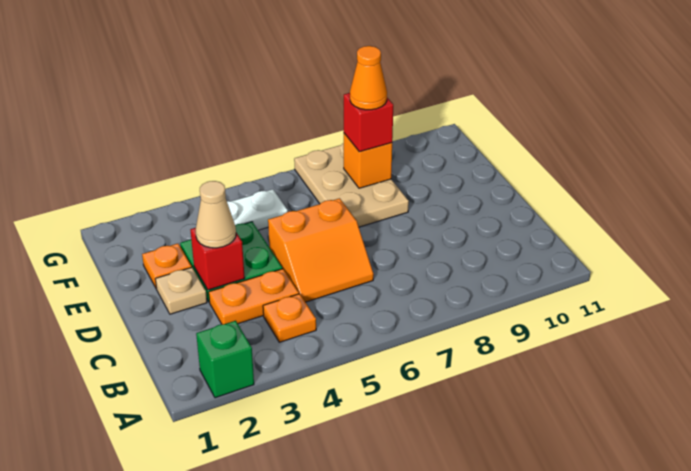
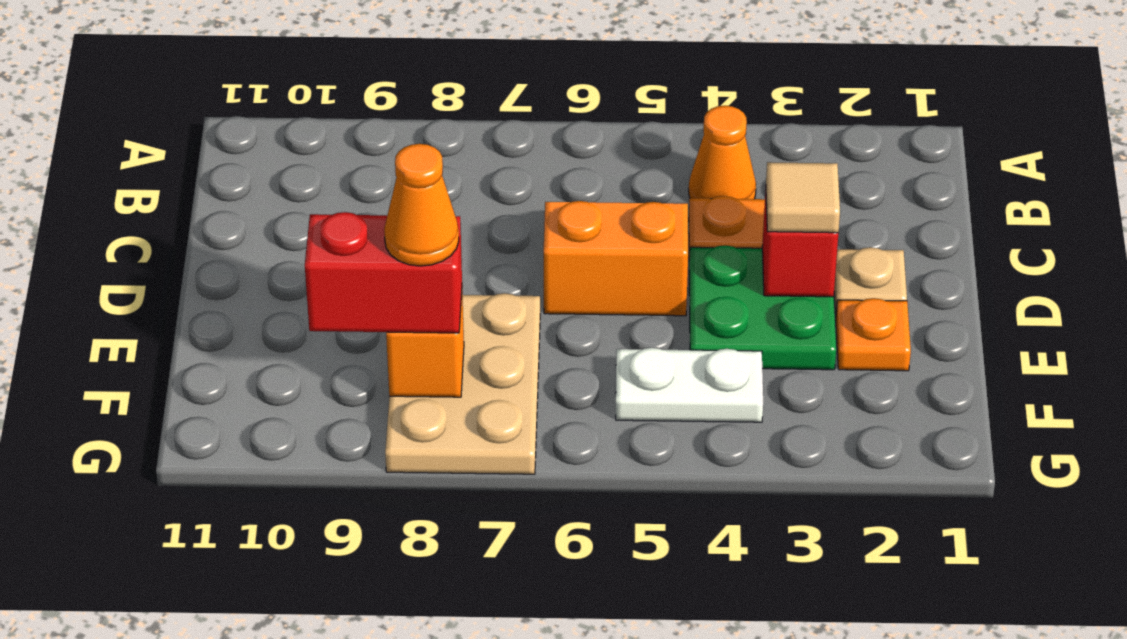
green brick A2 level 1 -> none
orange plate B4 level 1 -> orange cone B4 level 1
tan cone D3 level 3 -> tan tile D3 level 3
red brick F8 level 3 -> red brick F8:F9 level 3

